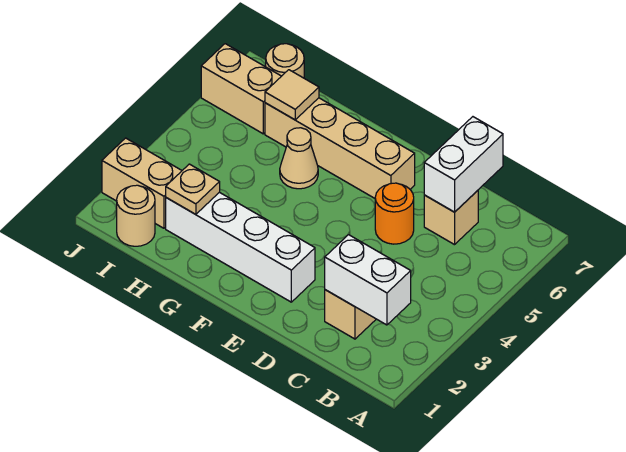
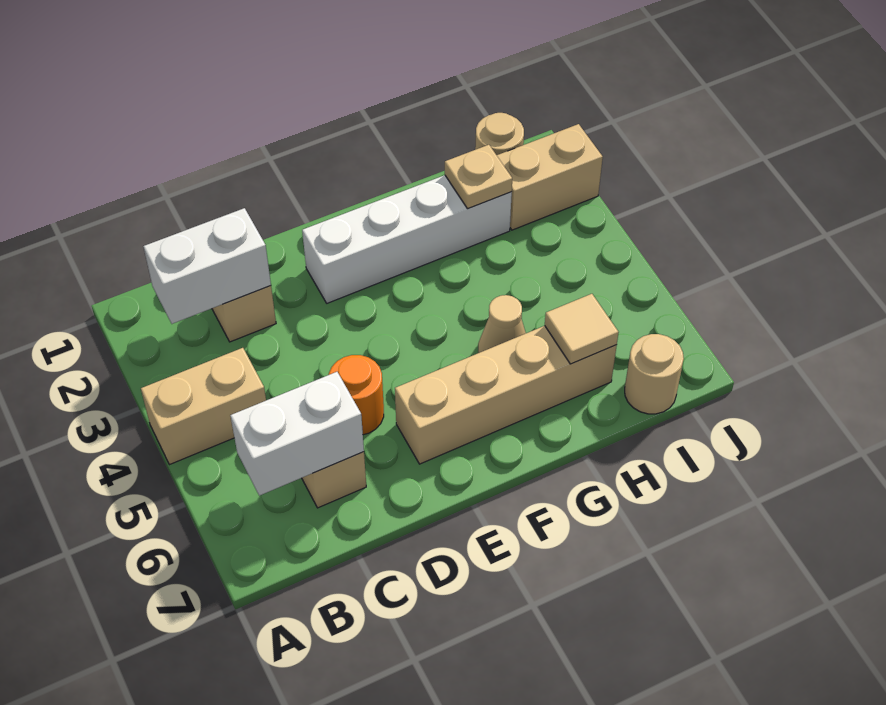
white brick C6:C7 level 2 -> white brick B6:C6 level 2
tan brick I6:J6 level 1 -> tan brick A4:B4 level 1

